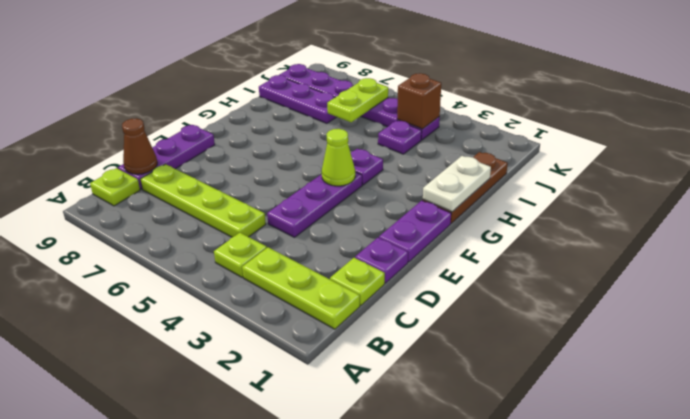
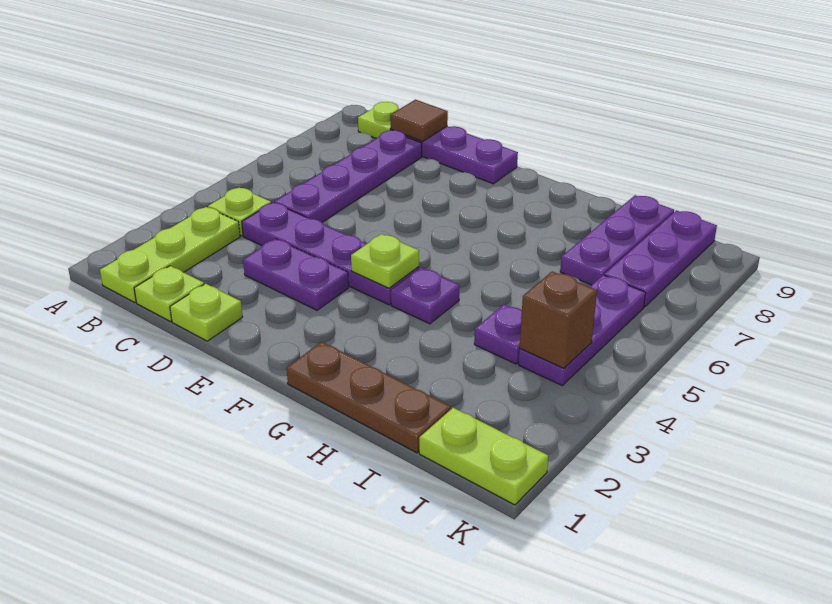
lime plate C5:C8 level 1 -> purple plate C5:C8 level 1
brown cone C9 level 2 -> brown tile C9 level 2
purple plate D1 level 1 -> lime plate D1 level 1
purple plate D4:F4 level 1 -> purple plate C4:F4 level 1
purple plate E1:F1 level 1 -> purple plate D3:E3 level 1
lime cone F4 level 2 -> lime plate F4 level 2
white plate G1:H1 level 2 -> none
lime plate I6:J6 level 2 -> lime plate J1:K1 level 1

